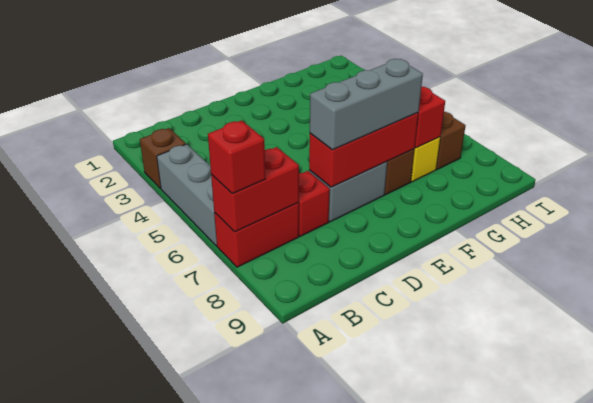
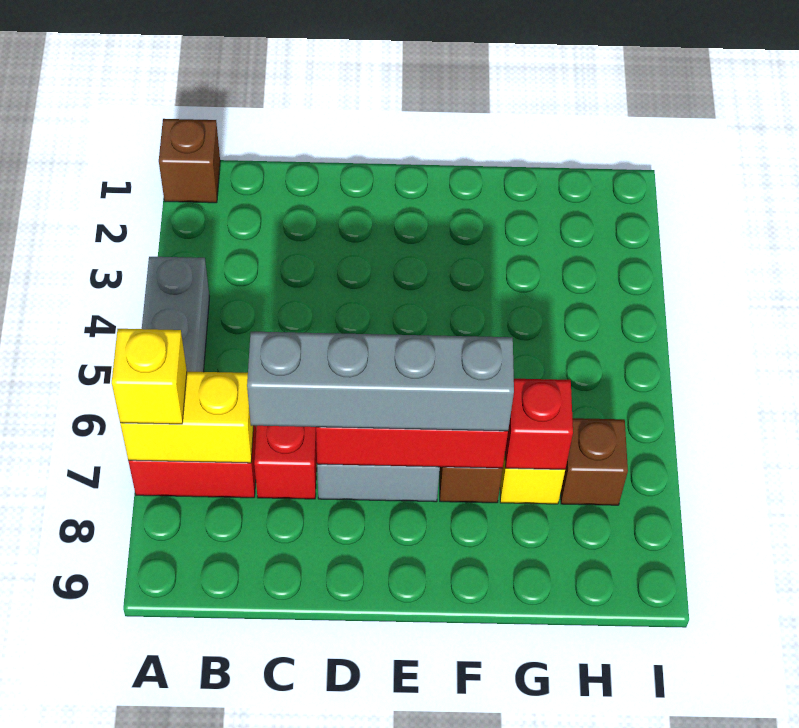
brown brick A3 level 1 -> brown brick A1 level 1
red brick A7:B7 level 2 -> yellow brick A7:B7 level 2
red brick A7 level 3 -> yellow brick A7 level 3
grey brick D7:F7 level 3 -> grey brick C7:F7 level 3

